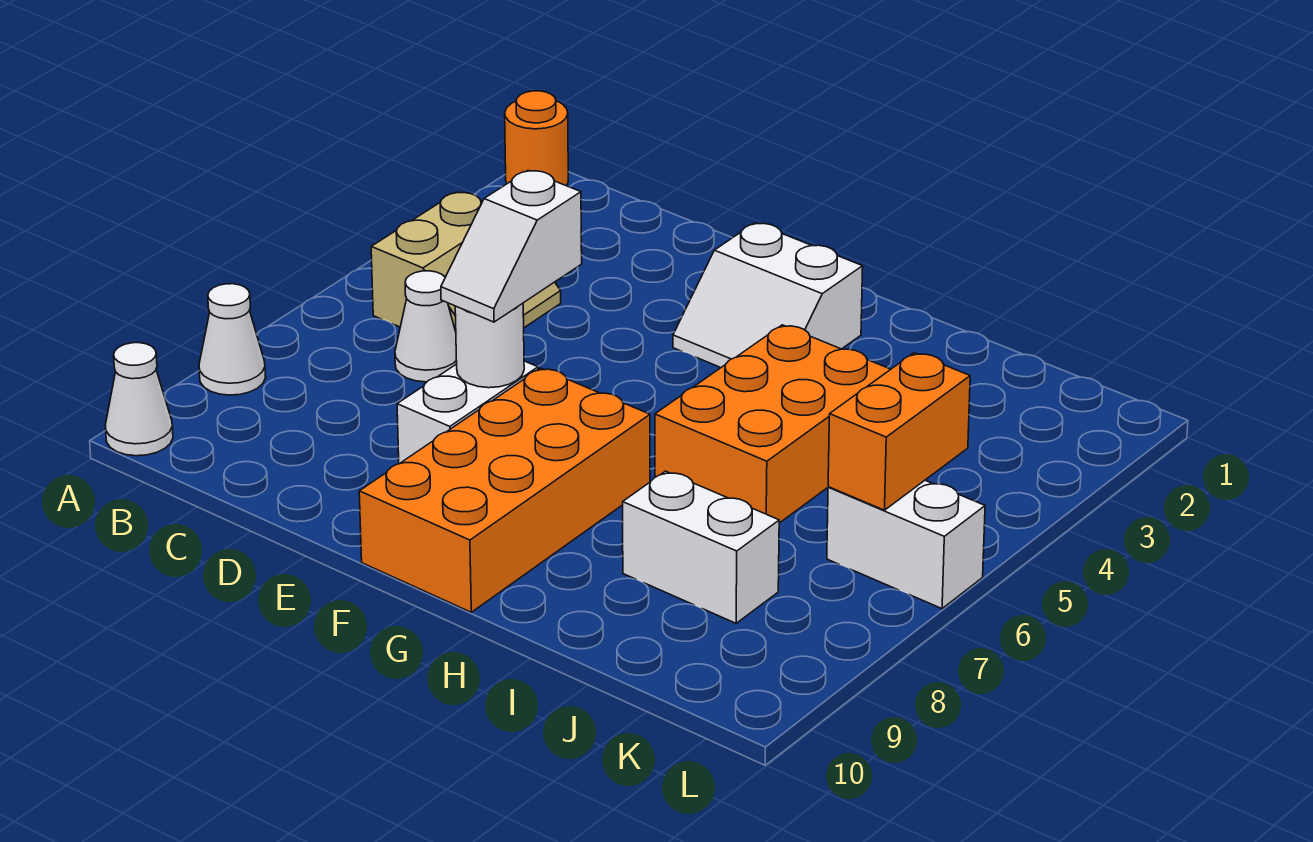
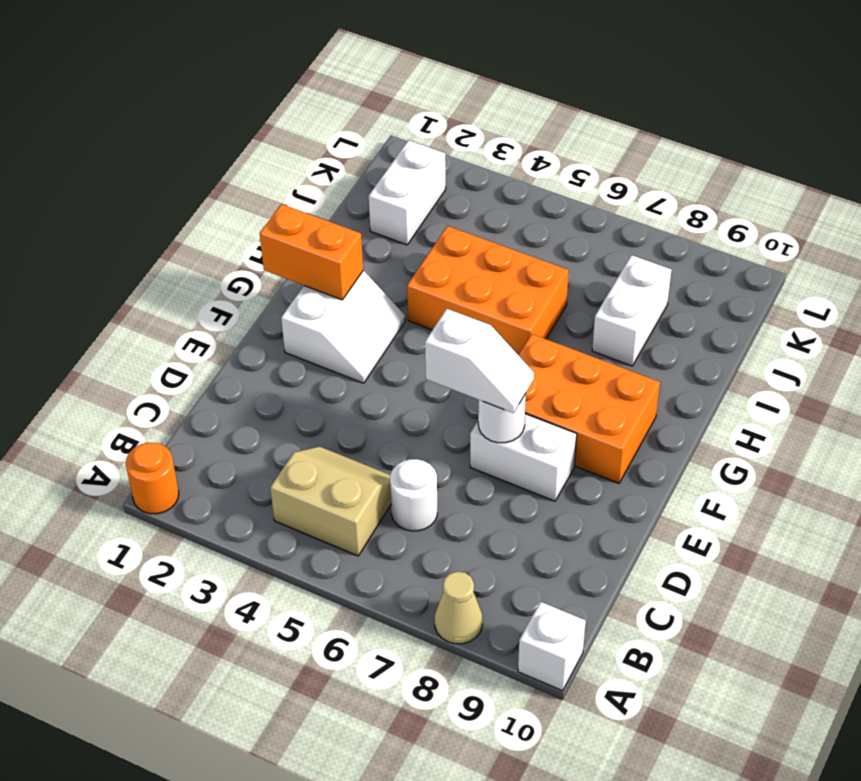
white cone A8 level 1 -> tan cone A8 level 1
white cone A10 level 1 -> white brick A10 level 1
white cone C6 level 1 -> white round brick C6 level 1
orange brick F7:G10 level 1 -> orange brick F7:G9 level 1
orange brick K5:K6 level 2 -> orange brick G1:G2 level 2
white brick K6:L6 level 1 -> white brick J2:K2 level 1

